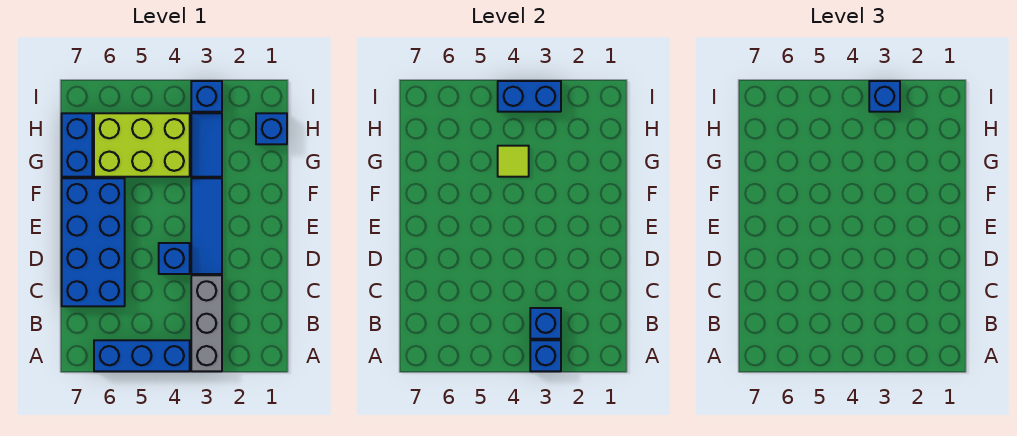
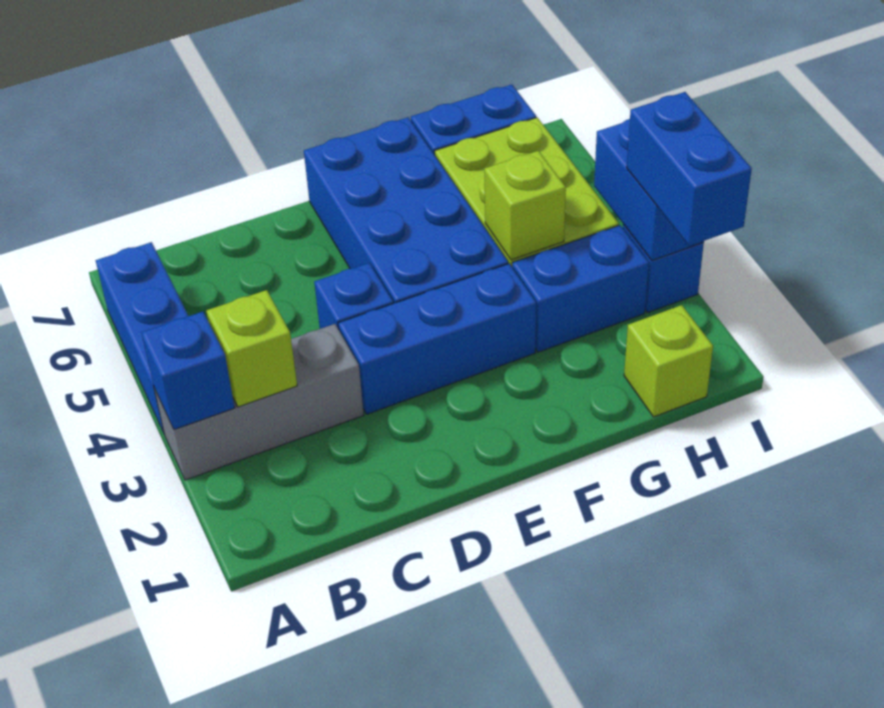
blue brick B3 level 2 -> lime brick B3 level 2
blue brick C6:F7 level 1 -> blue brick E4:F7 level 1
blue tile D3:F3 level 1 -> blue brick D3:F3 level 1
blue tile G3:H3 level 1 -> blue brick G3:H3 level 1
lime tile G4 level 2 -> lime brick G4 level 2
blue brick H1 level 1 -> lime brick H1 level 1
blue brick I3 level 3 -> blue brick I2:I3 level 3

